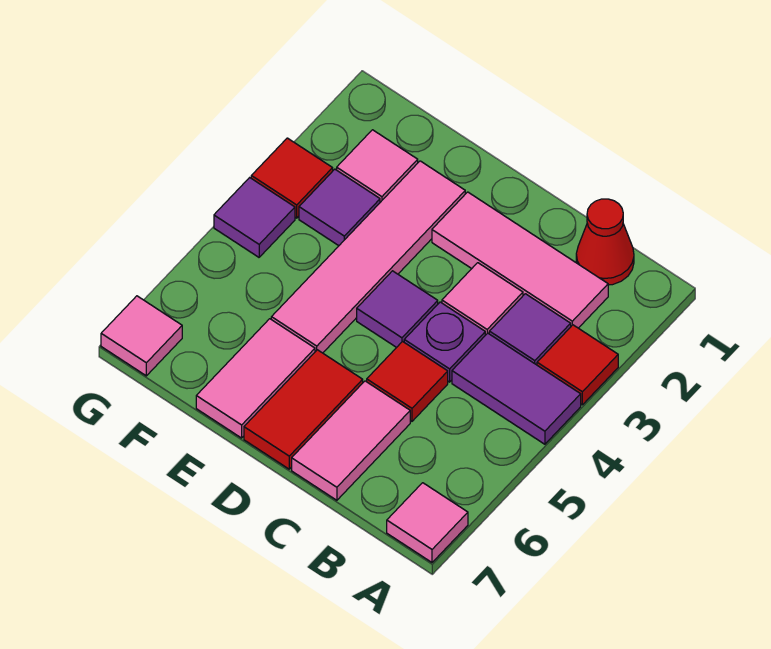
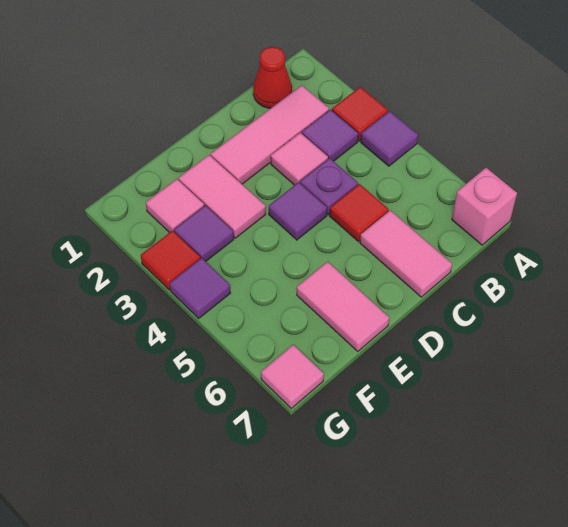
purple tile A4:B4 level 1 -> purple tile A4 level 1
pink tile A7 level 1 -> pink brick A7 level 1
red tile D6:D7 level 1 -> none
pink tile E2:E5 level 1 -> pink tile E2:E3 level 1

